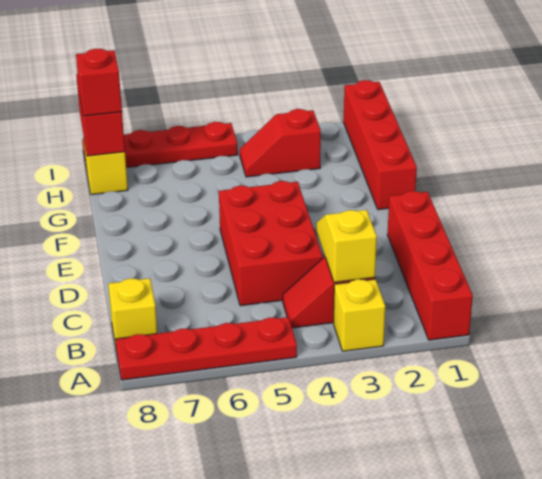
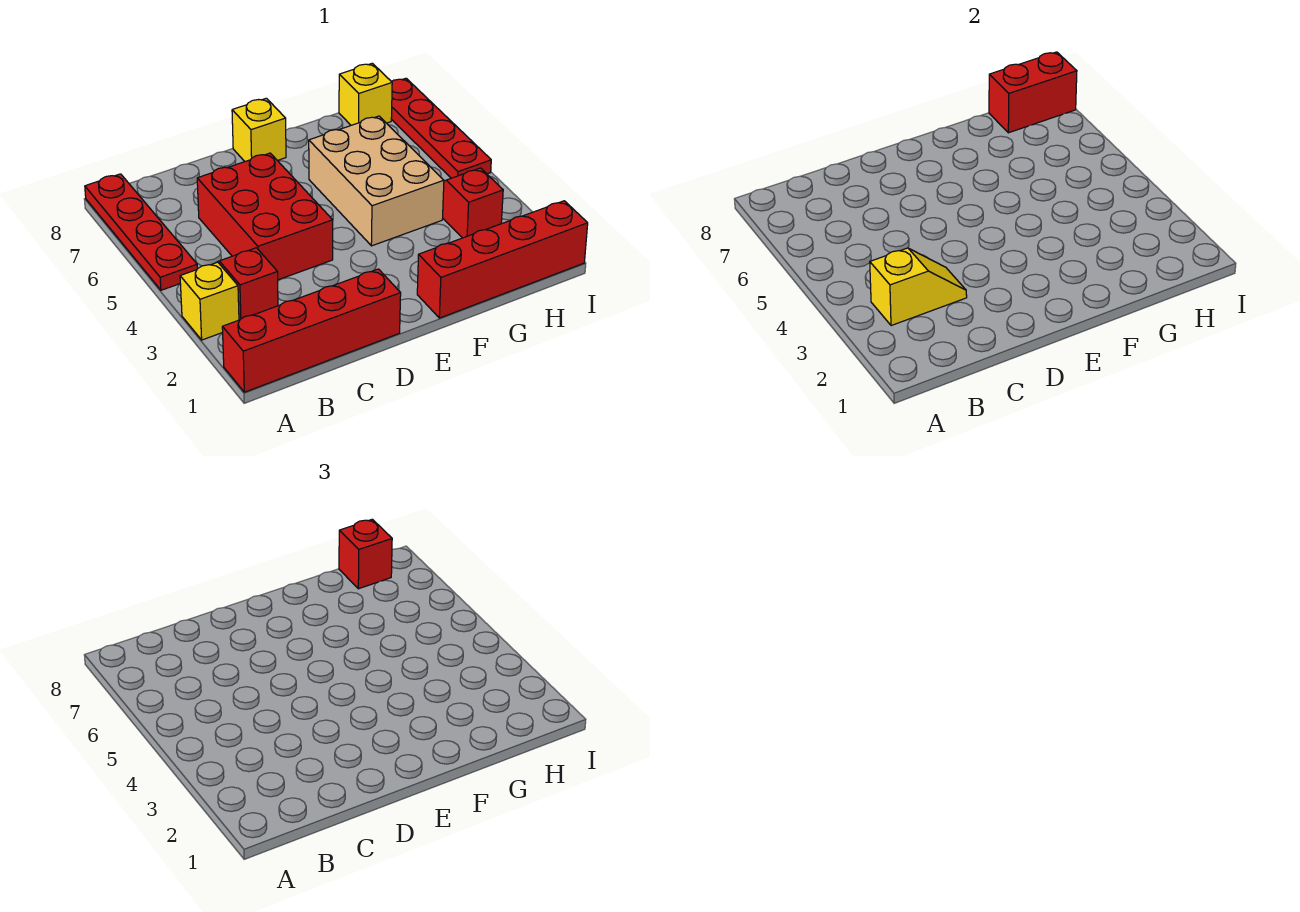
yellow brick B8 level 1 -> yellow brick E8 level 1
red brick C4:E5 level 1 -> red brick C4:D6 level 1
none -> tan brick F4:G6 level 1

